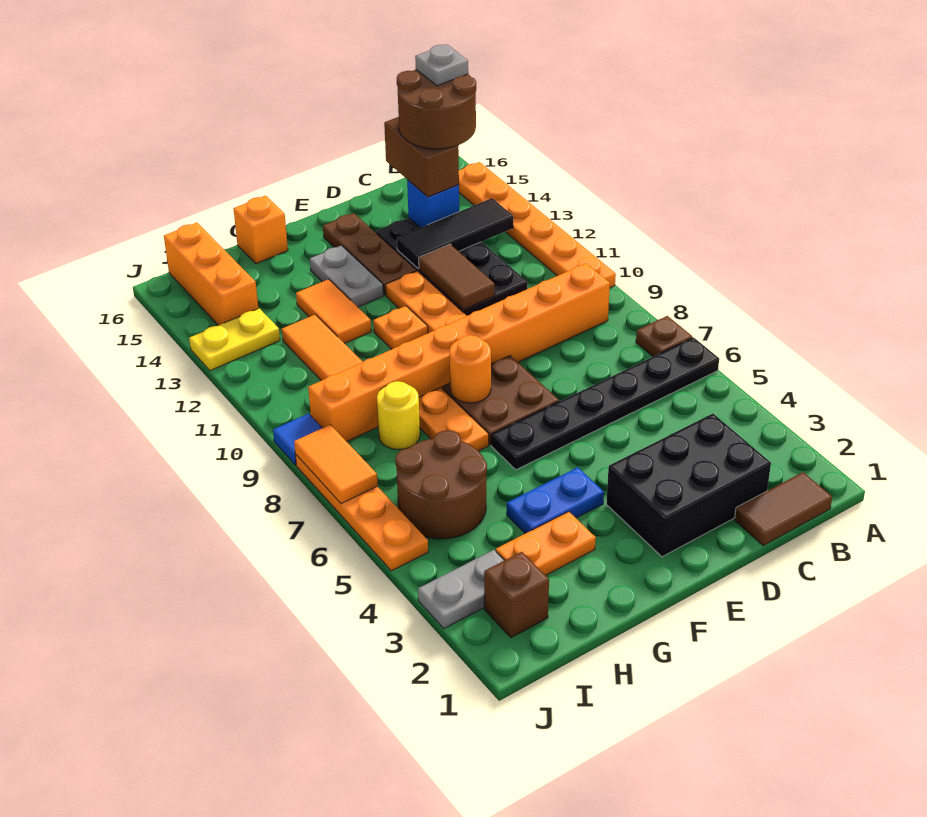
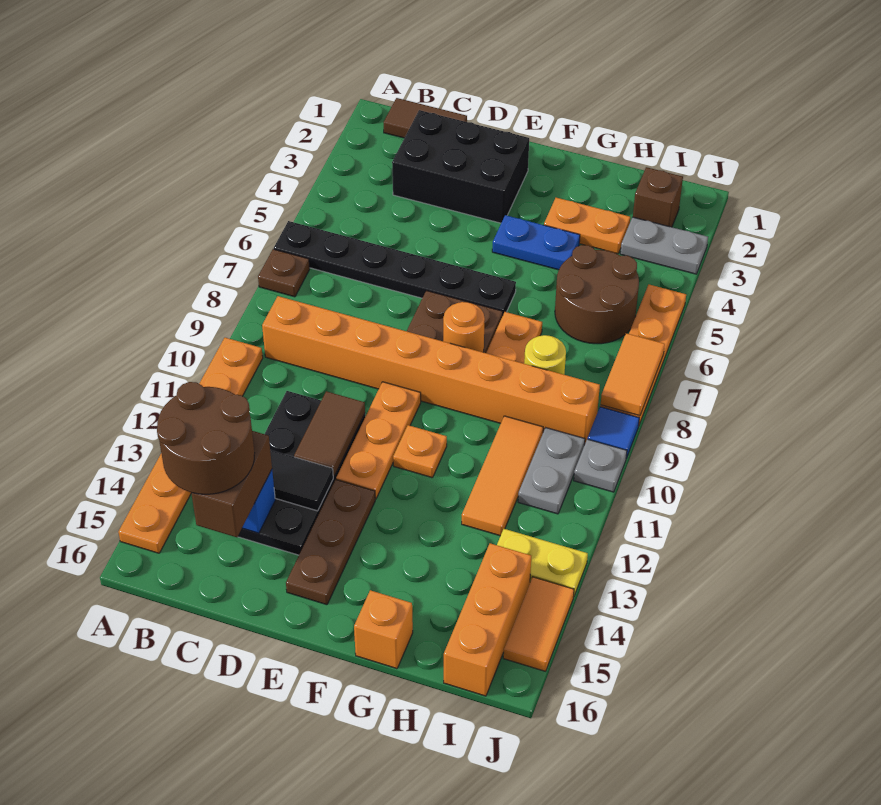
grey plate B15 level 5 -> grey plate J10 level 1
grey plate F13:F14 level 1 -> grey plate I10:I11 level 1
orange tile G12:G13 level 1 -> orange tile J14:J15 level 1

